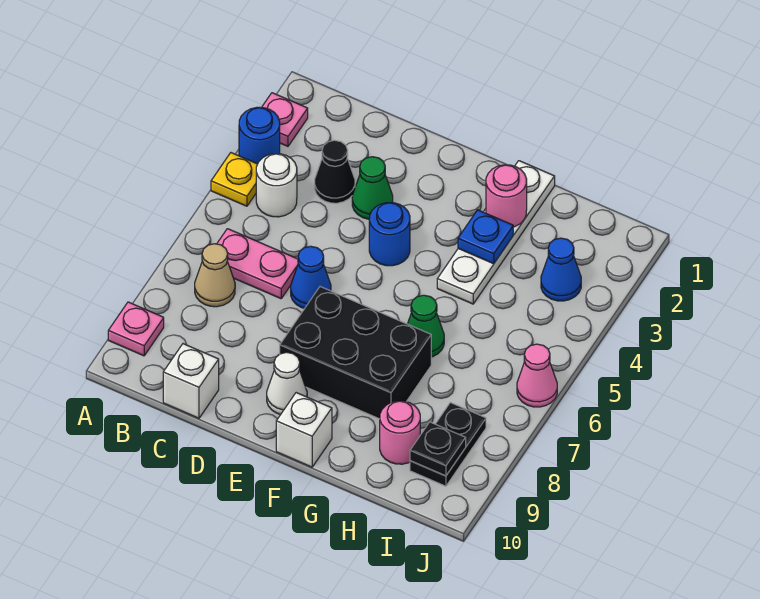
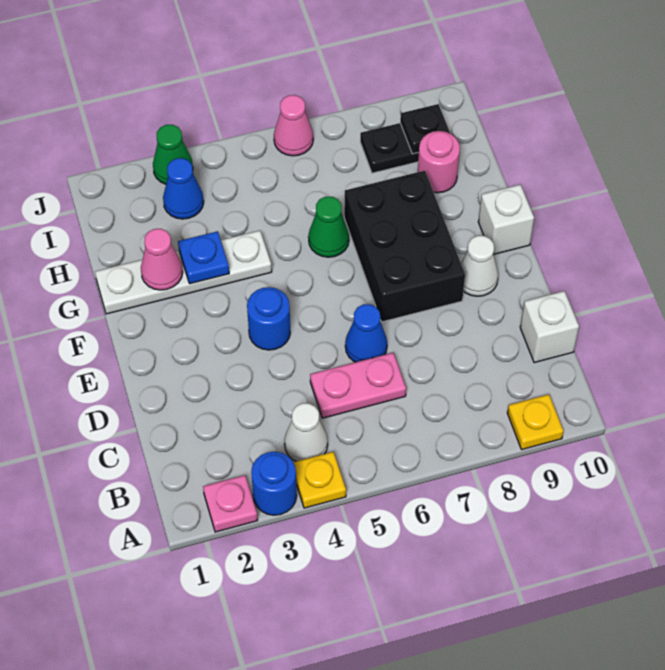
pink plate A9 level 1 -> yellow plate A9 level 1
white round brick B4 level 1 -> white cone B4 level 1
pink plate B6:C6 level 1 -> pink plate C5:C6 level 1
tan cone B7 level 1 -> none
black cone C3 level 1 -> none
green cone D3 level 1 -> green cone J3 level 1
pink round brick G2 level 2 -> pink cone G2 level 2

